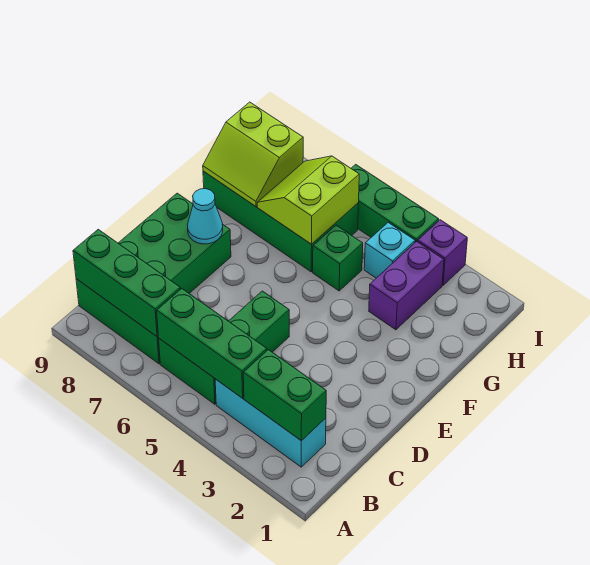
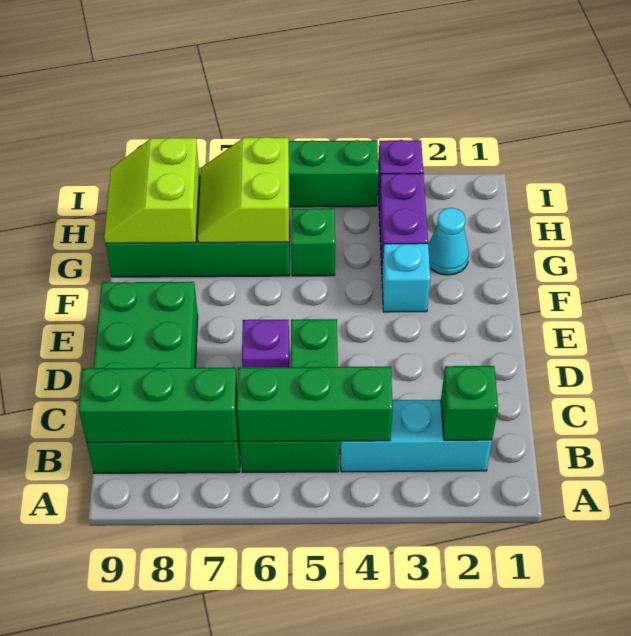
green brick B2:B3 level 2 -> green brick B2 level 2
none -> purple brick D6 level 1
cyan cone E8 level 2 -> cyan cone G2 level 1
lime slope G8:H9 level 2 top H -> lime slope G8:H9 level 2 top 8
cyan brick H4 level 1 -> cyan brick F3 level 1

